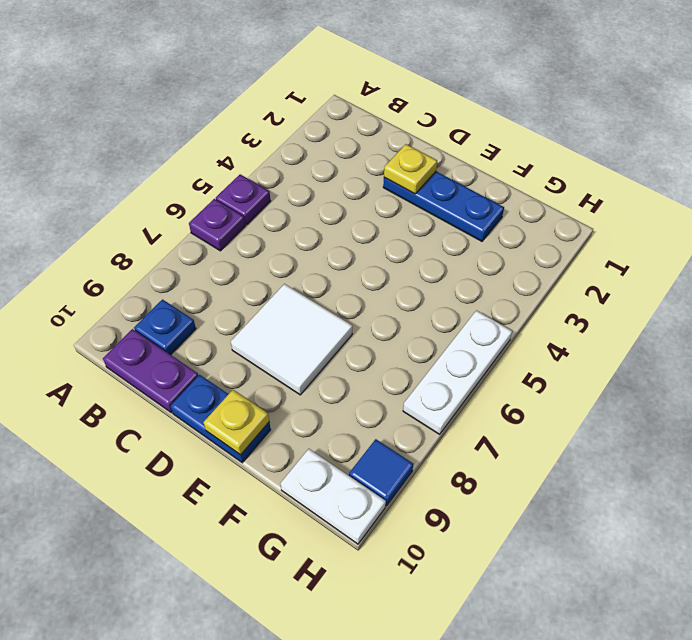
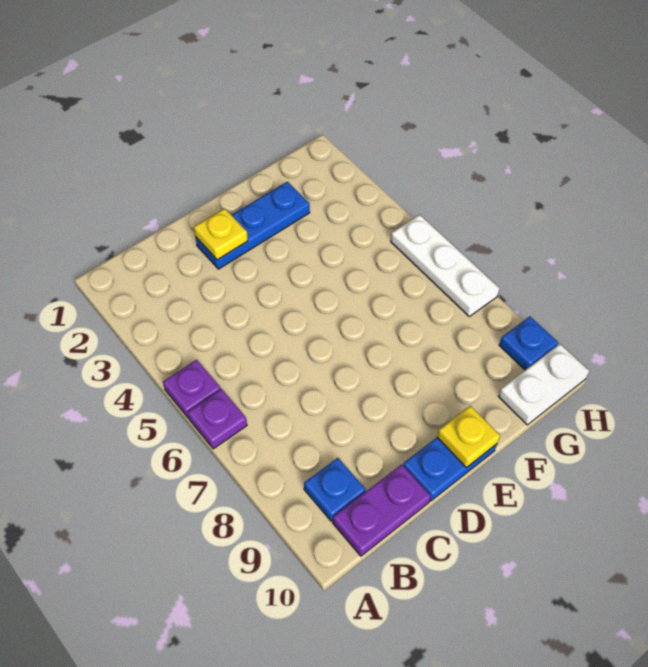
white tile D7:E8 level 1 -> none
blue tile H9 level 1 -> blue plate H9 level 1

